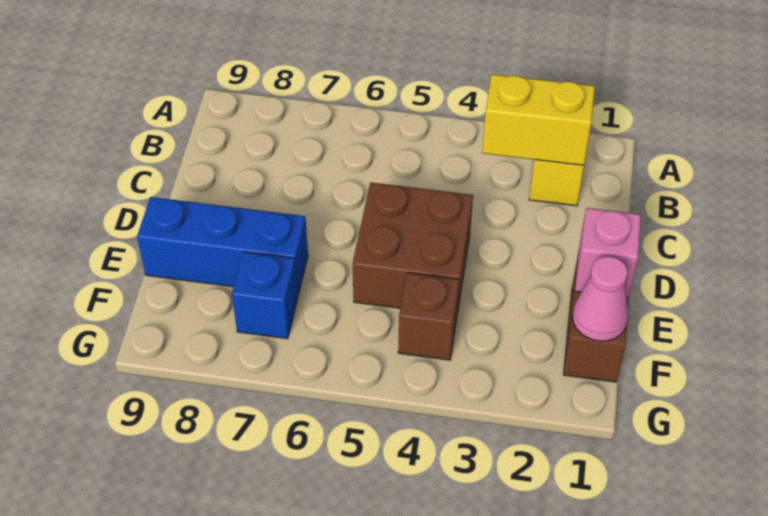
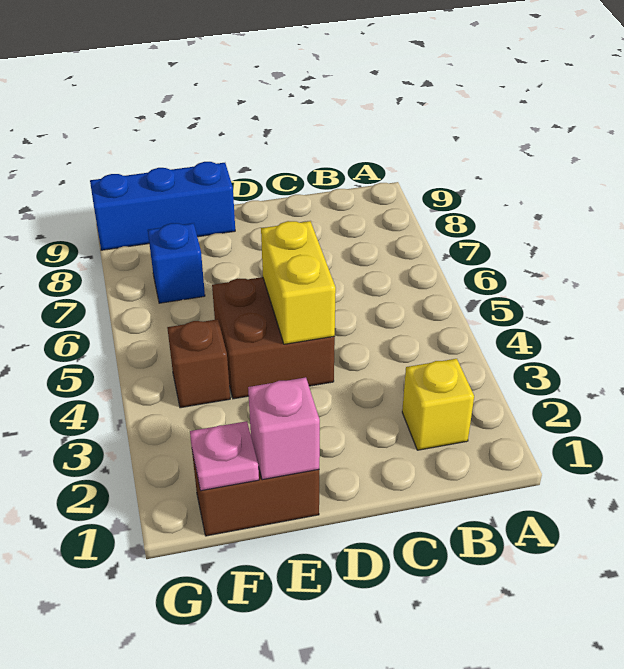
yellow brick B2:B3 level 2 -> yellow brick D4:D5 level 2
blue brick E7:E9 level 1 -> blue brick E9:G9 level 1
pink cone F1 level 2 -> pink plate F1 level 2

